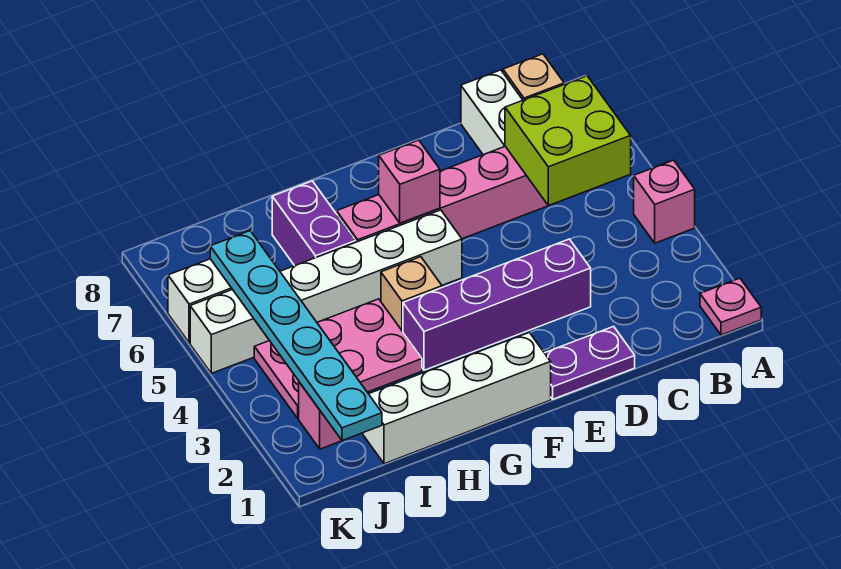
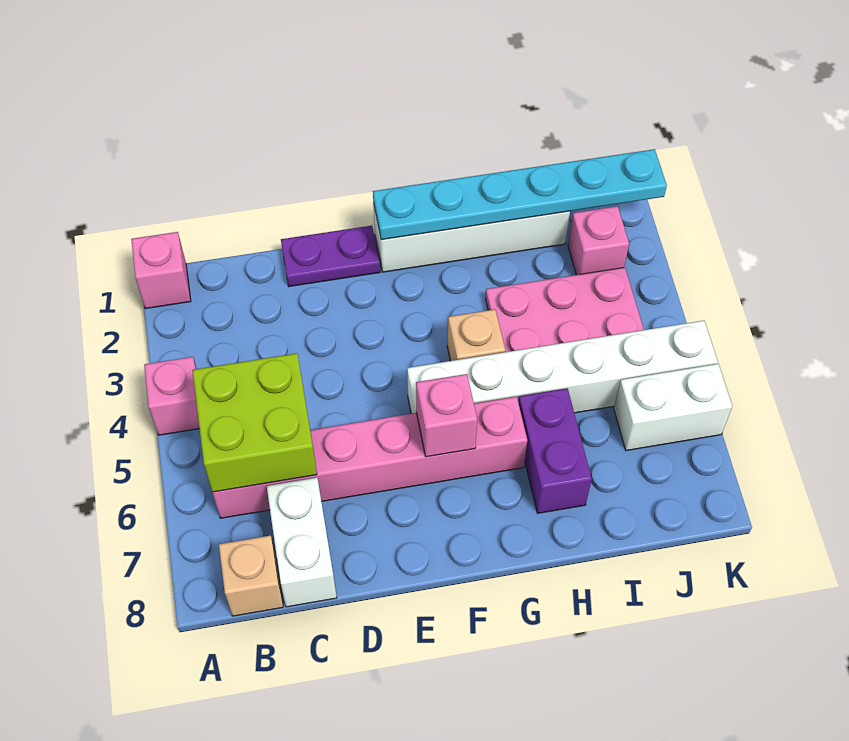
pink plate A1 level 1 -> pink brick A1 level 1
purple brick D3:G3 level 1 -> none
cyan plate J1:J6 level 2 -> cyan plate F1:K1 level 2

